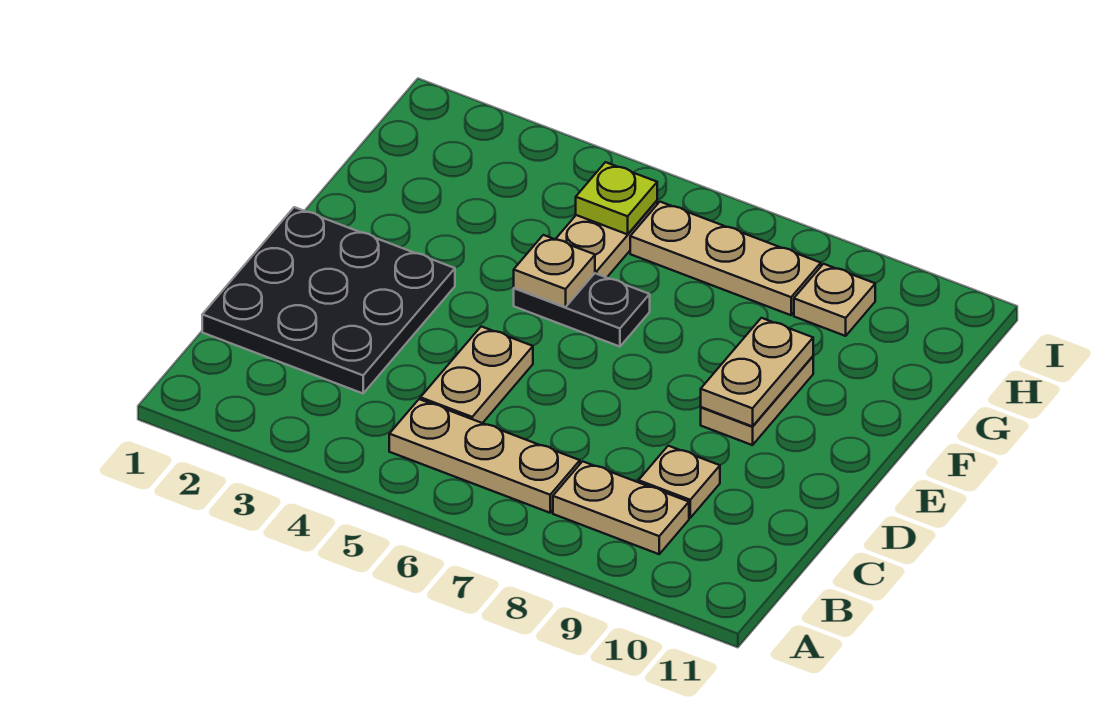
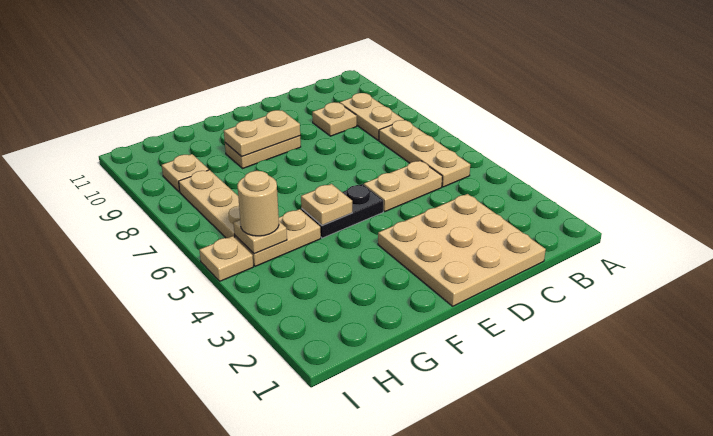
black plate C1:E3 level 1 -> tan plate C1:E3 level 1
black plate F5:F6 level 1 -> black plate E5:F5 level 1
lime plate H5 level 2 -> tan plate H5 level 2
none -> tan round brick H5 level 3
none -> tan plate I5 level 1

